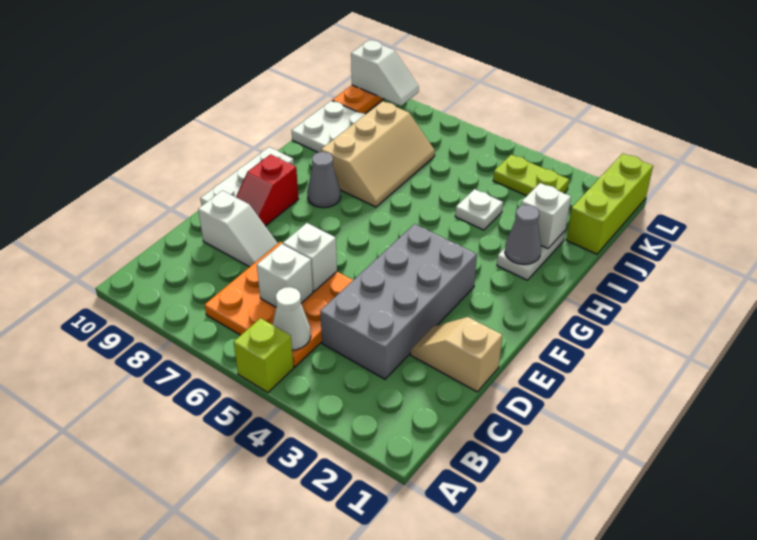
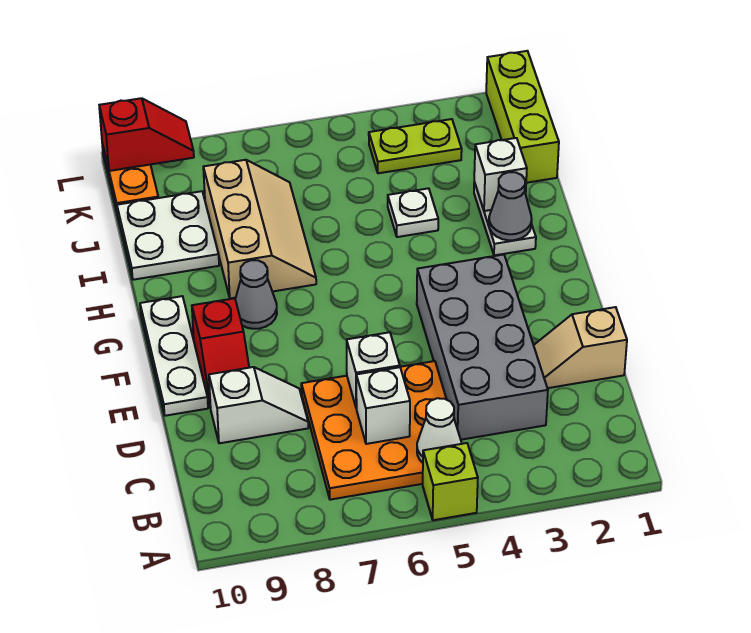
white slope L9:L10 level 2 top 10 -> red slope L9:L10 level 2 top 10

